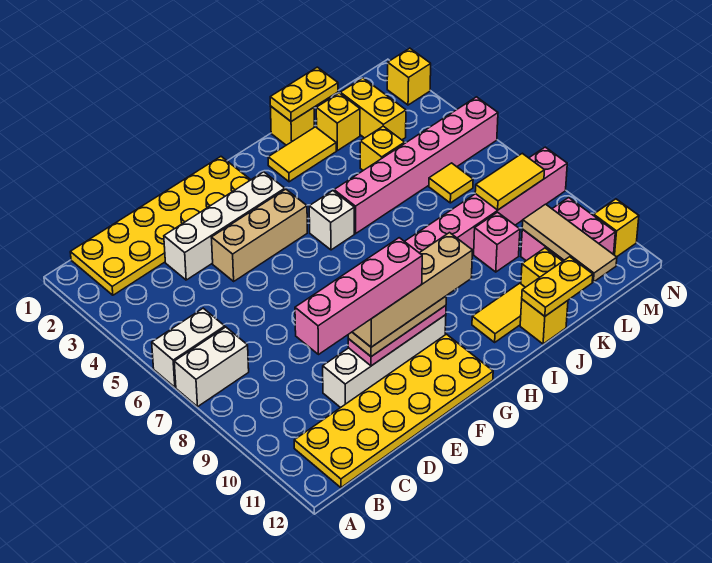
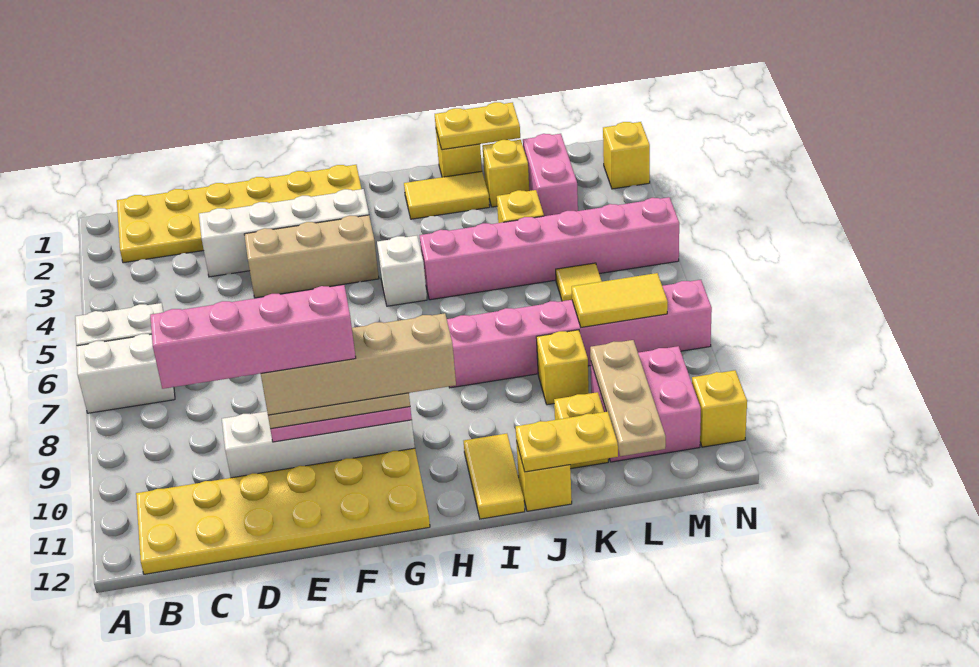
yellow tile I11:J11 level 1 -> yellow tile I11:I12 level 1
pink brick K9 level 1 -> yellow brick K9 level 1
yellow brick L2:L3 level 1 -> pink brick L2:L3 level 1
tan tile L10:L12 level 2 -> tan plate L10:L12 level 2

